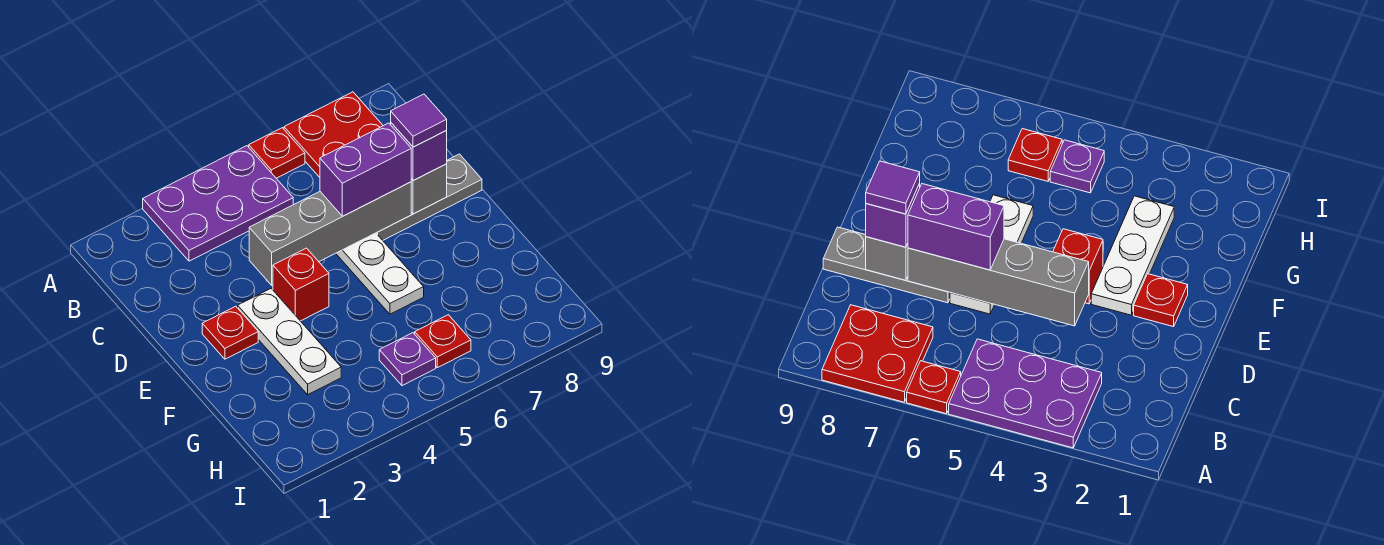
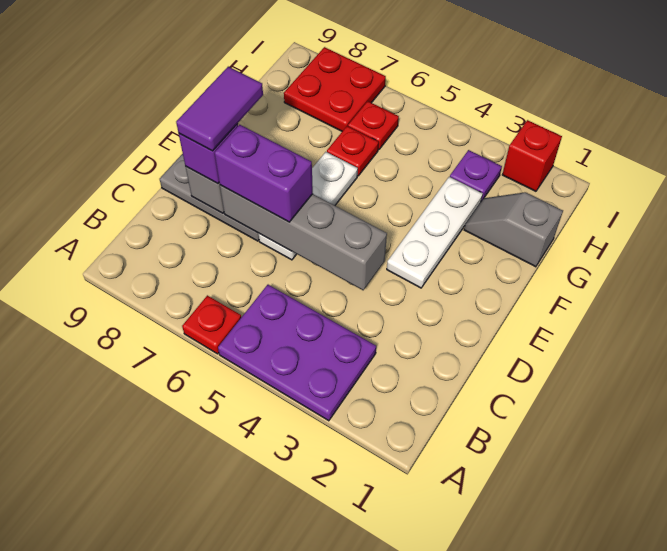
red plate A7:B8 level 1 -> red plate H7:I8 level 1
purple tile D8 level 4 -> purple tile D8:E8 level 4
red plate E2 level 1 -> red plate G6 level 1
red brick E4 level 1 -> red brick I2 level 1
none -> grey slope G1:G2 level 1 top 1
purple plate H5 level 1 -> purple plate H3 level 1

